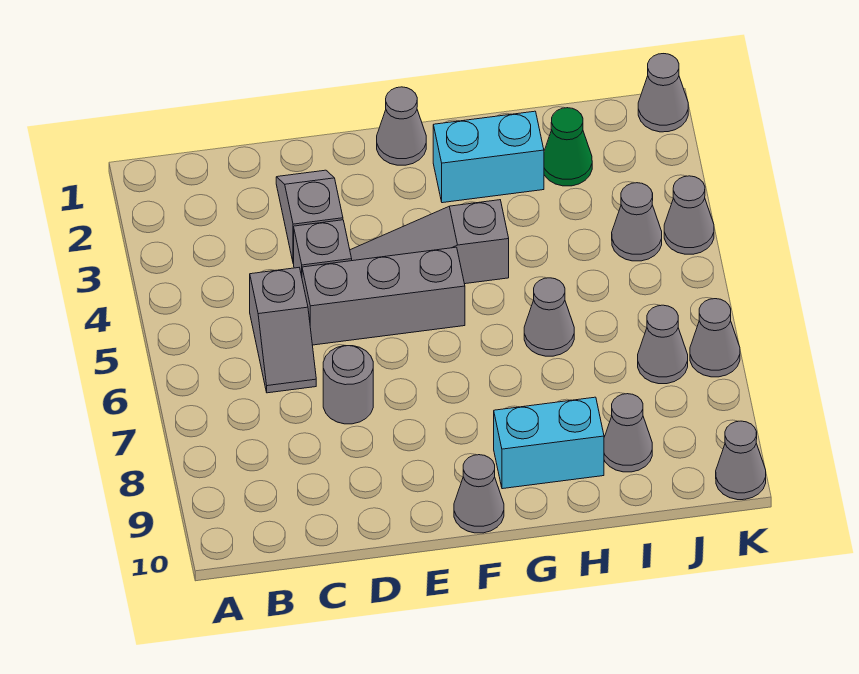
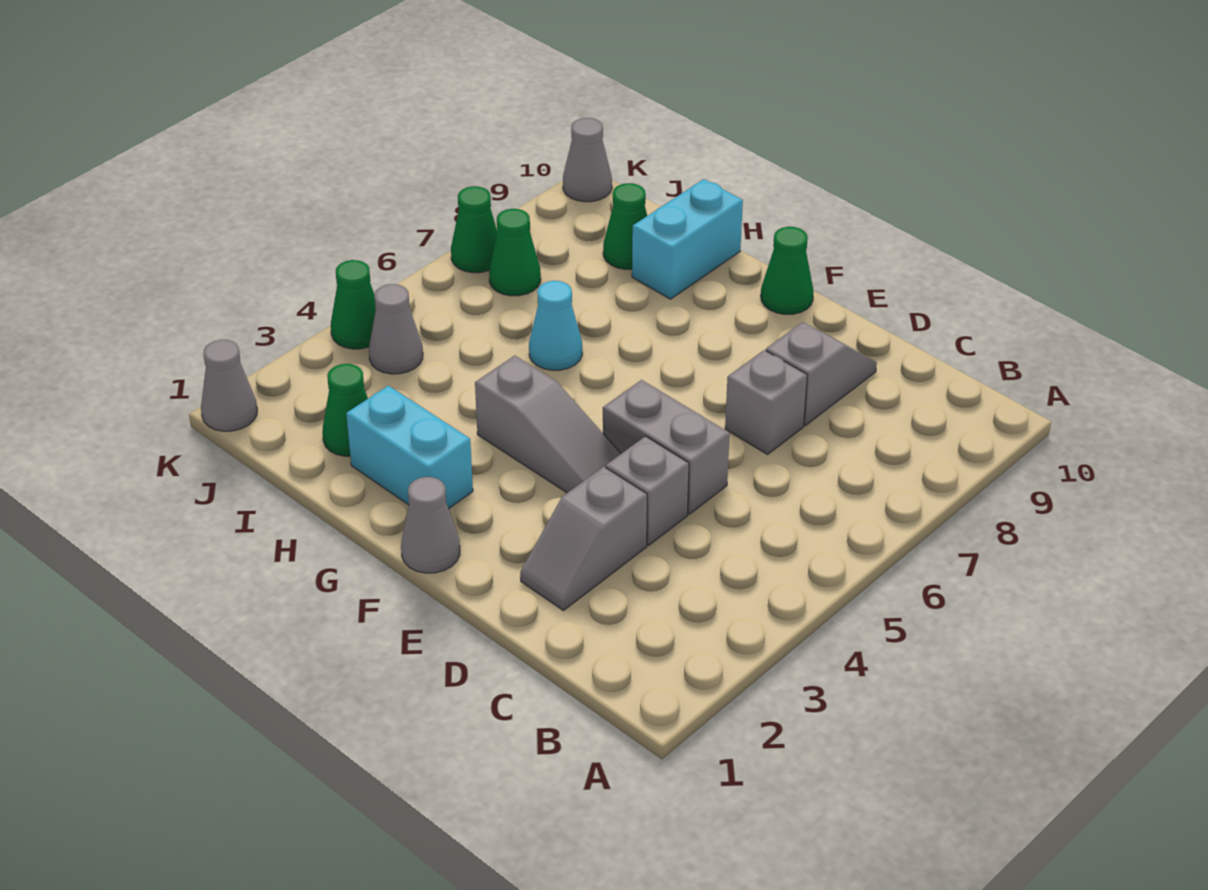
grey slope C5:C6 level 1 top 5 -> grey slope D8:D9 level 1 top 8
grey brick D5:F5 level 1 -> grey brick D5:E5 level 1
grey round brick D7 level 1 -> grey brick D7 level 1
grey cone F10 level 1 -> green cone F10 level 1
cyan brick G9:H9 level 1 -> cyan brick H9:H10 level 1
grey cone H6 level 1 -> cyan cone H6 level 1
grey cone I9 level 1 -> green cone I9 level 1
grey cone J7 level 1 -> green cone J7 level 1
grey cone K4 level 1 -> green cone K4 level 1
grey cone K7 level 1 -> green cone K7 level 1

